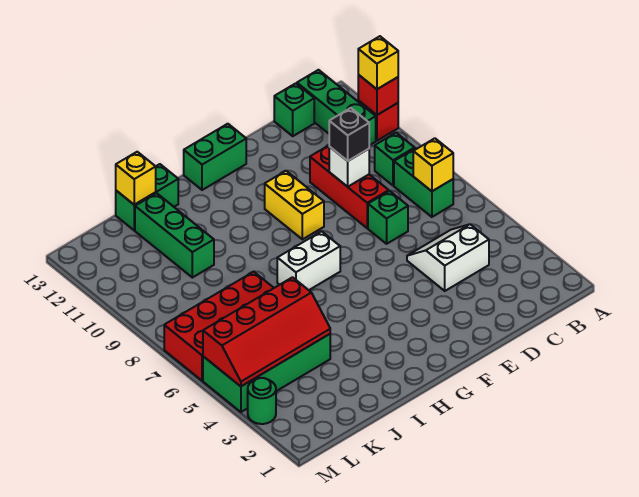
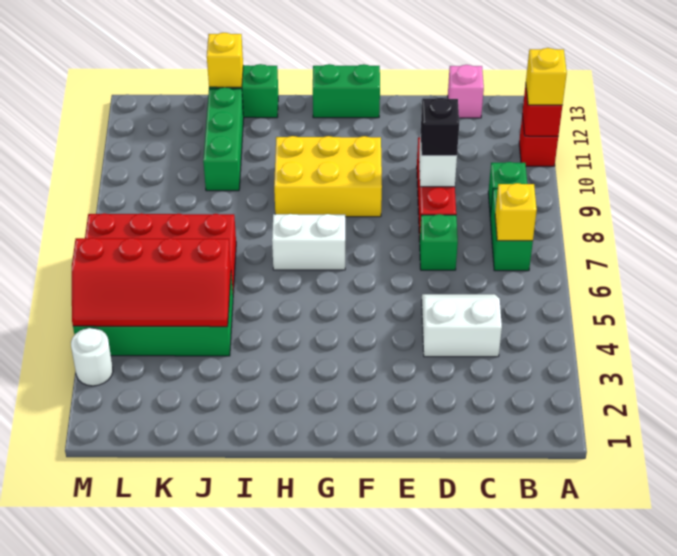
green brick B11:B13 level 1 -> none
green brick C13 level 1 -> pink brick C13 level 1
yellow brick F9:F10 level 1 -> yellow brick F9:H10 level 1
green round brick M3 level 1 -> white round brick M3 level 1

